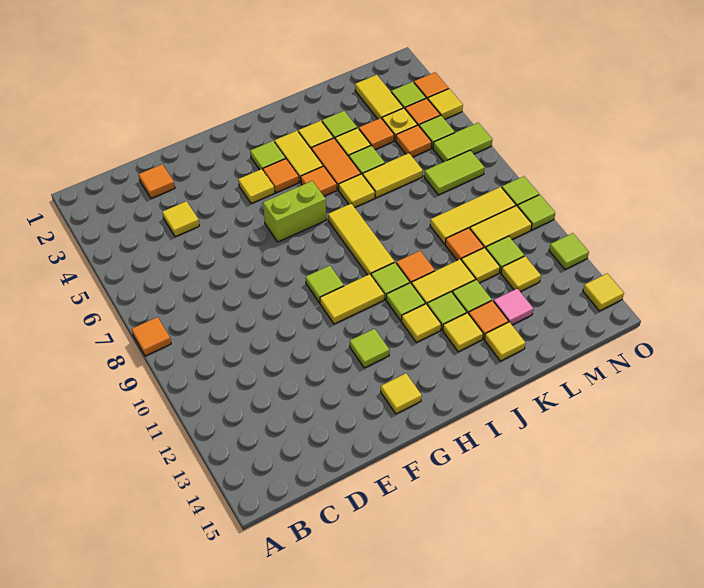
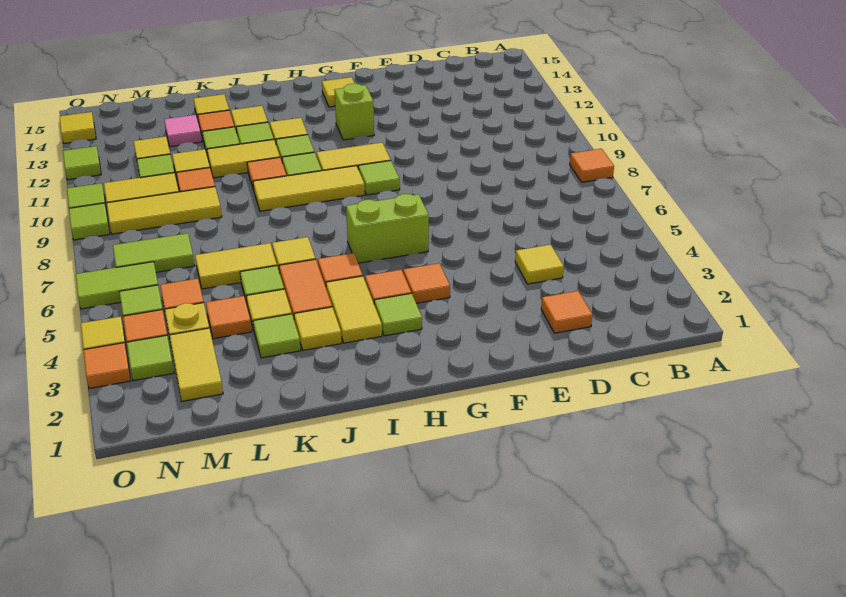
yellow tile G4 level 1 -> orange tile G4 level 1
lime tile G12 level 1 -> lime brick G12 level 1
yellow tile I7:I9 level 1 -> yellow tile H9:J9 level 1

